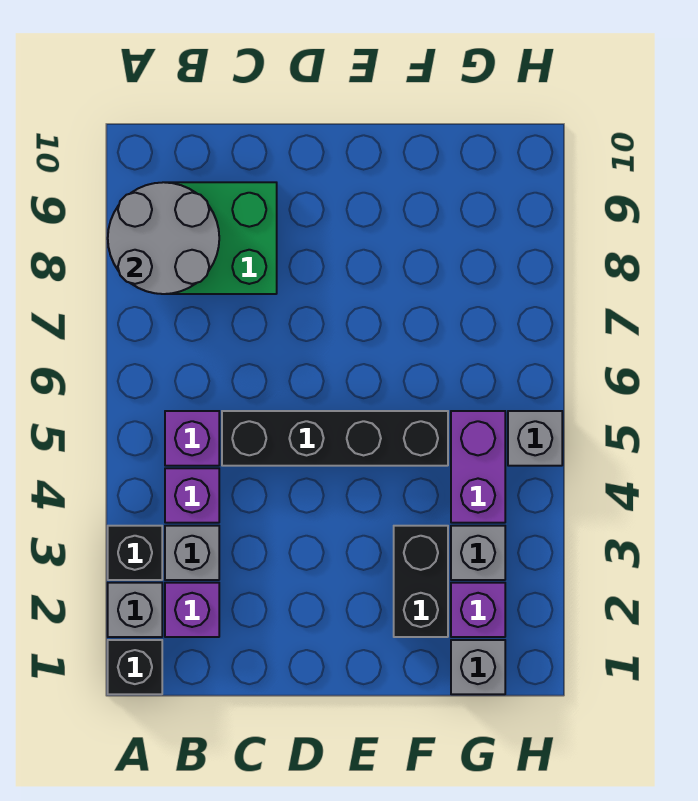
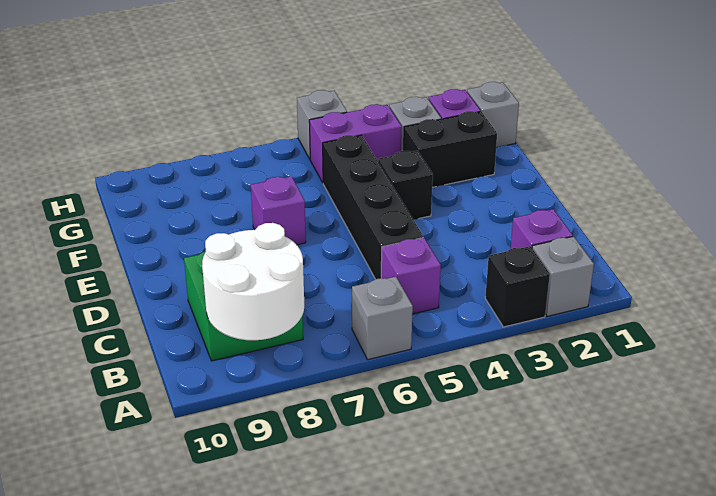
black brick A1 level 1 -> black brick E4 level 1
grey round brick A8:B9 level 2 -> white round brick A8:B9 level 2
grey brick B3 level 1 -> grey brick A6 level 1
purple brick B4 level 1 -> purple brick E7 level 1

